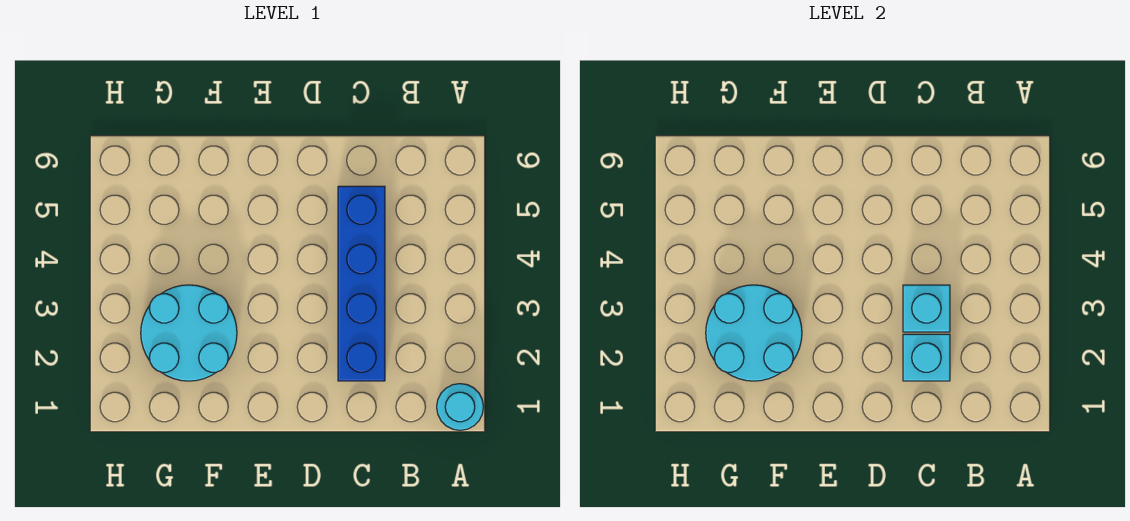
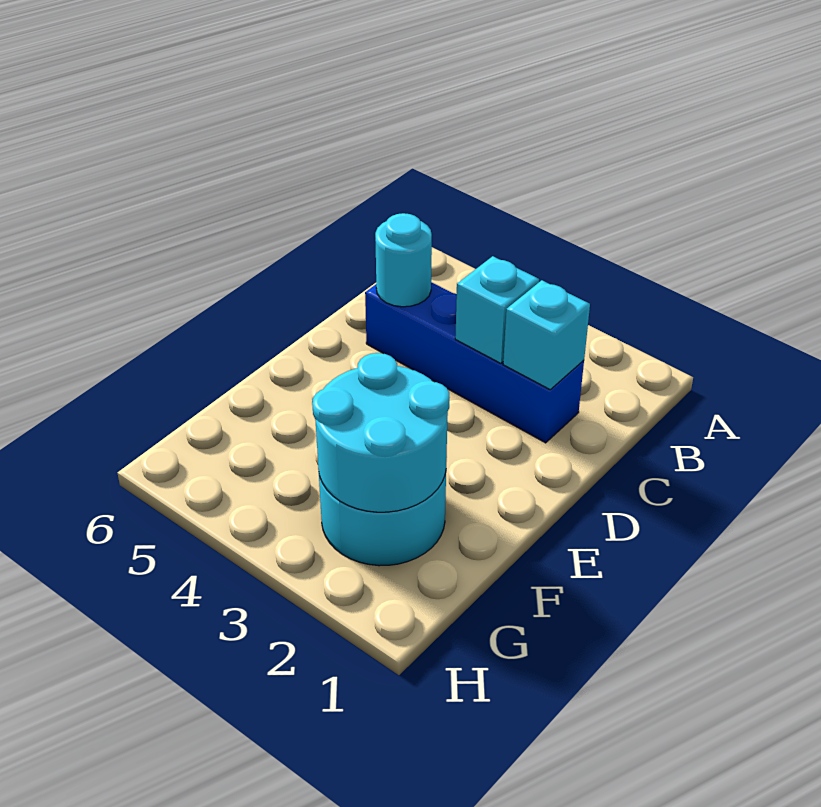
cyan round brick A1 level 1 -> cyan round brick C5 level 2

